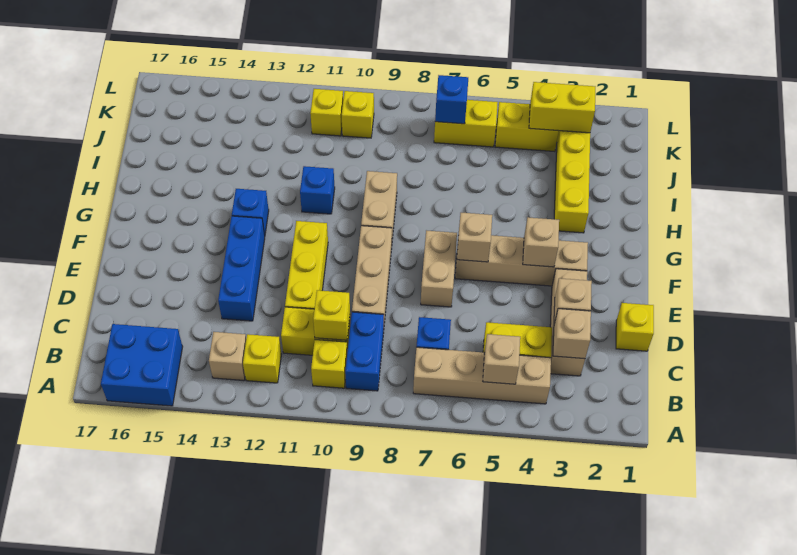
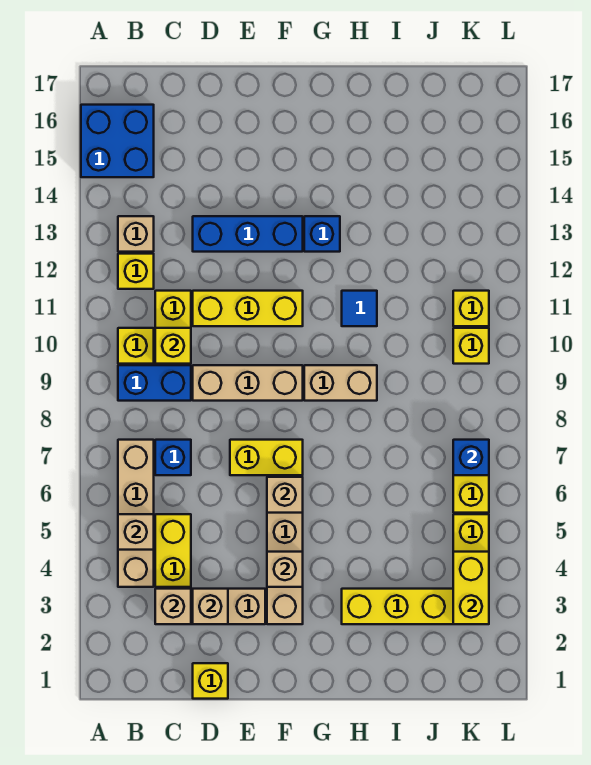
tan brick E7:F7 level 1 -> yellow brick E7:F7 level 1
blue brick H11 level 1 -> blue tile H11 level 1

